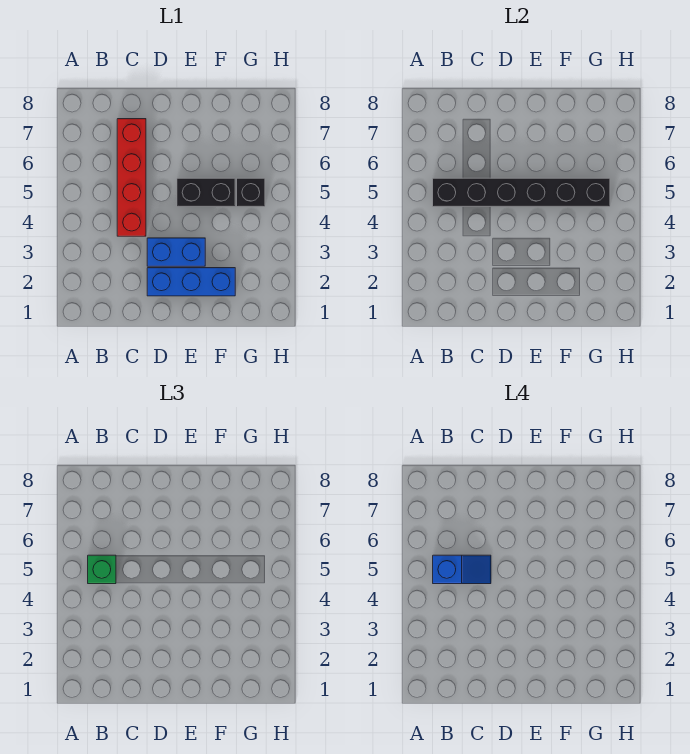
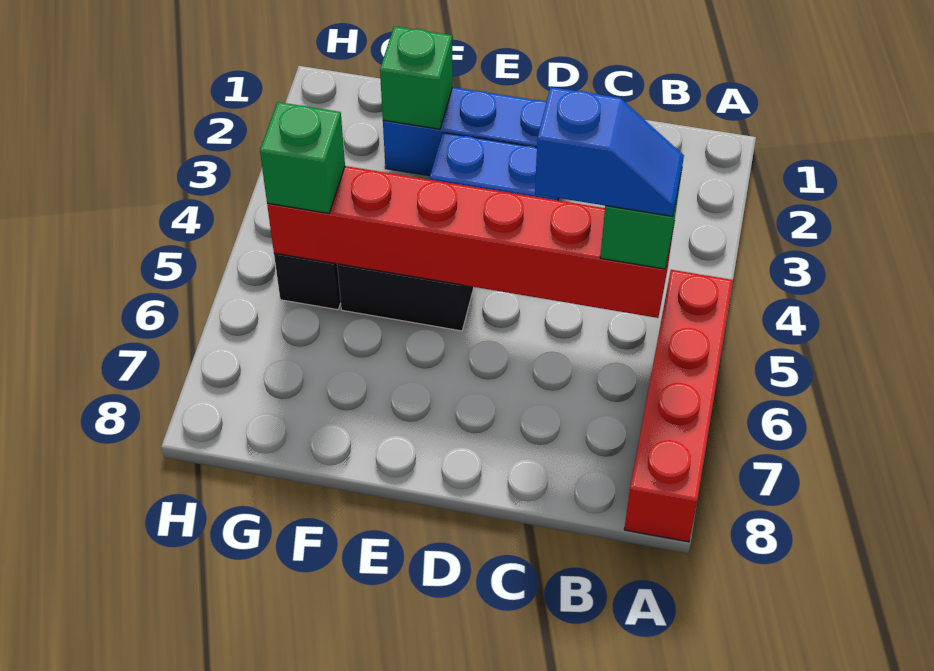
black brick B5:G5 level 2 -> red brick B5:G5 level 2
blue slope B5:C5 level 4 top B -> blue slope B5:C5 level 4 top C
red brick C4:C7 level 1 -> red brick A5:A8 level 1
none -> green brick F2 level 2
none -> green brick G5 level 3

